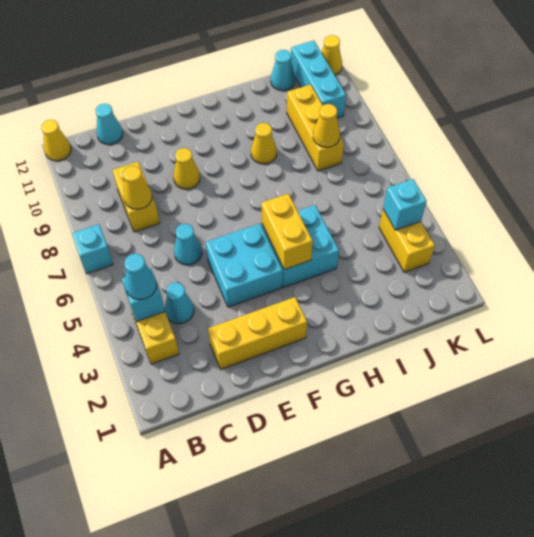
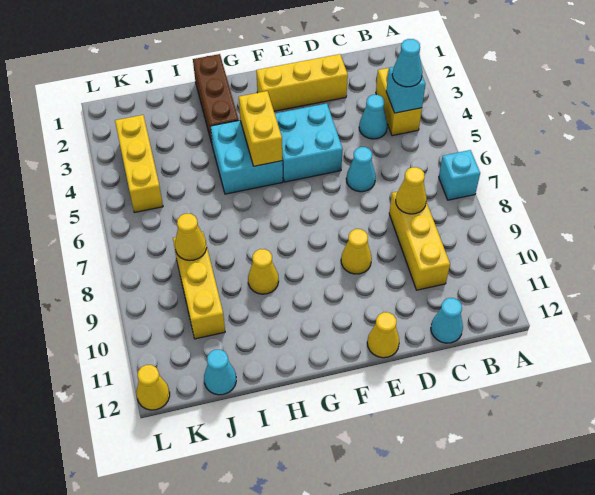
yellow cone A12 level 1 -> yellow cone E12 level 1
yellow brick C8:C9 level 1 -> yellow brick C8:C10 level 1
none -> brown brick H1:H3 level 1
yellow brick K3:K4 level 1 -> yellow brick K3:K5 level 1
cyan brick K4 level 2 -> none
cyan brick K10:K12 level 1 -> none

